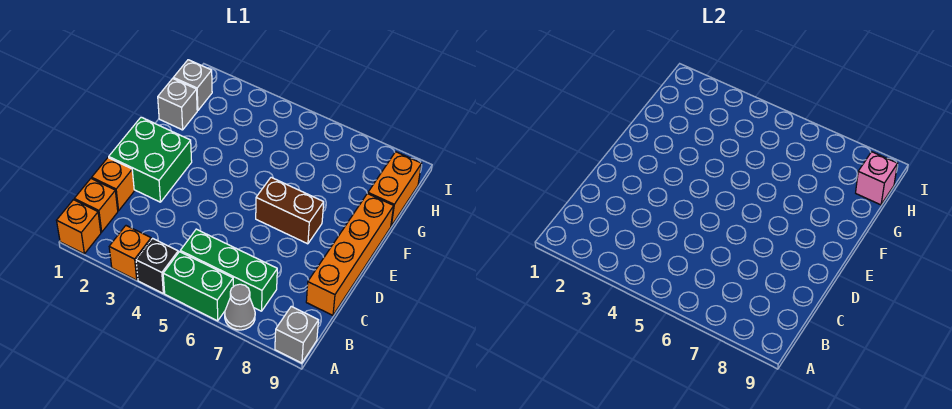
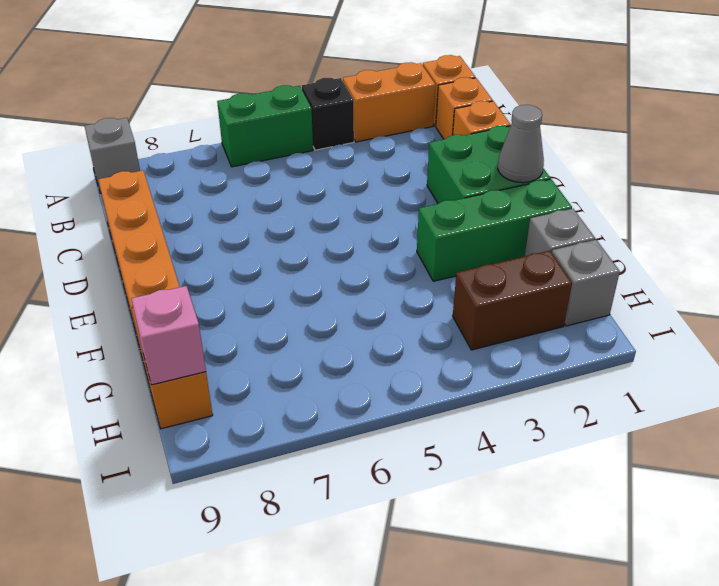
orange brick A3 level 1 -> orange brick A2:A3 level 1
grey cone A7 level 1 -> grey cone E1 level 2
green brick B5:B7 level 1 -> green brick F1:F3 level 1
brown brick E6:E7 level 1 -> brown brick H2:H3 level 1

